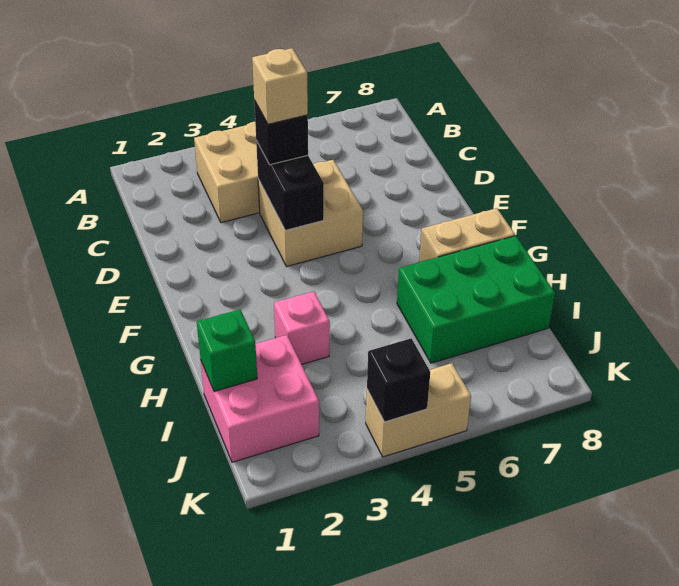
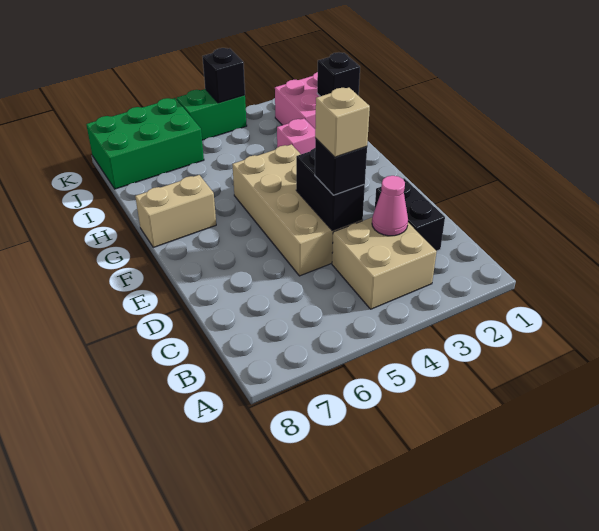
none -> black brick C2:D2 level 1
none -> pink cone C3 level 2
tan brick D4:E5 level 1 -> tan brick D4:G5 level 1
green brick H6:I8 level 1 -> green brick J6:K8 level 1
green brick I1 level 2 -> black brick I1 level 2
tan brick K4:K5 level 1 -> green brick K4:K5 level 1

